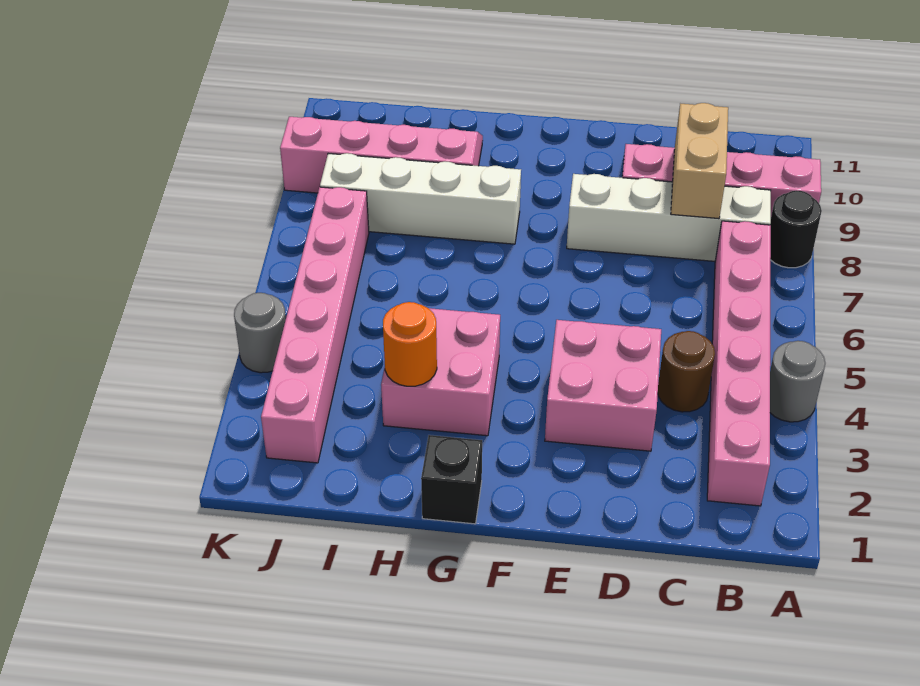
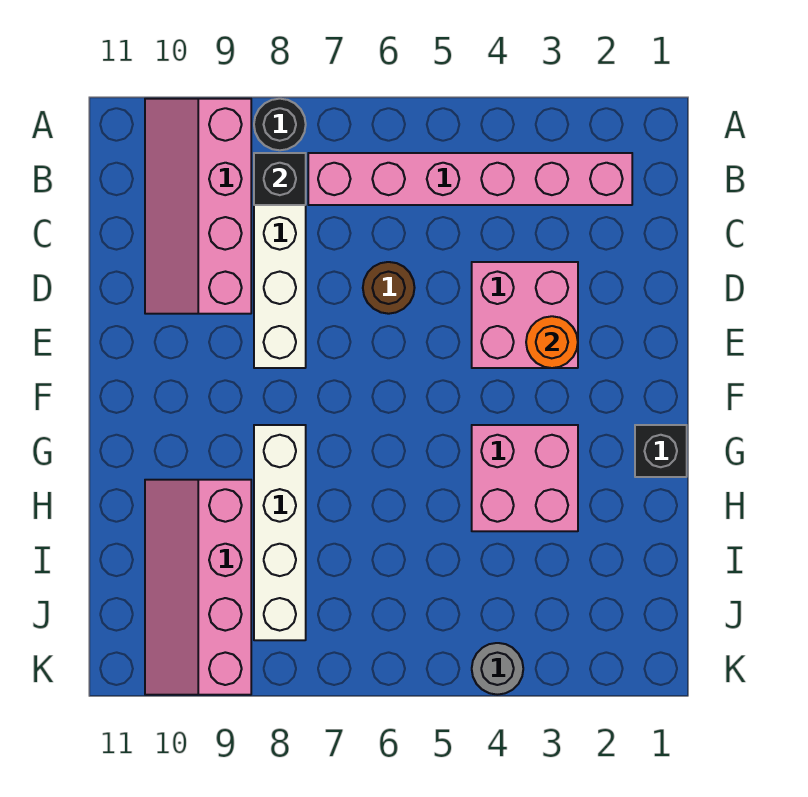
grey round brick A4 level 1 -> none
none -> black brick B8 level 2
brown round brick C4 level 1 -> brown round brick D6 level 1
tan brick C8:C9 level 2 -> none
orange round brick H3 level 2 -> orange round brick E3 level 2
pink brick J2:J7 level 1 -> none

